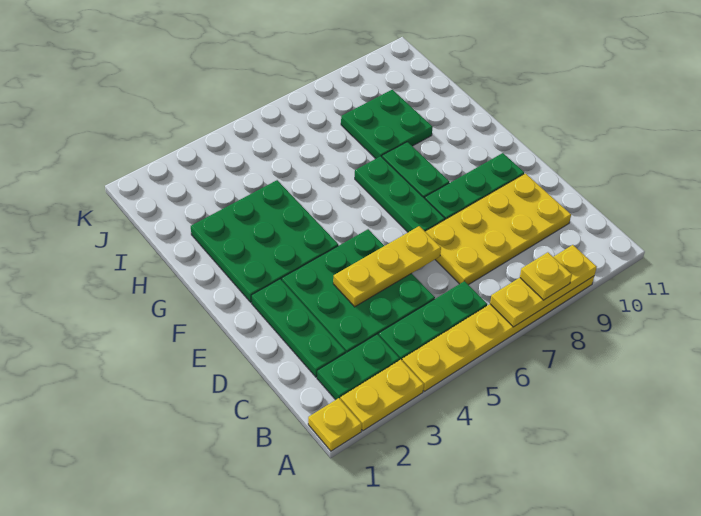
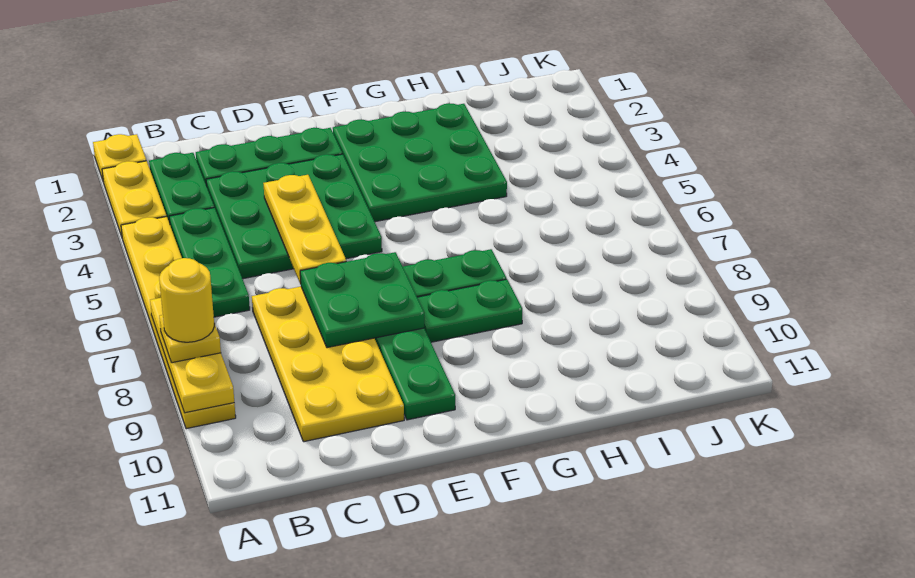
none -> yellow round brick A8 level 4
green plate H8:I9 level 1 -> green plate D7:E8 level 2

